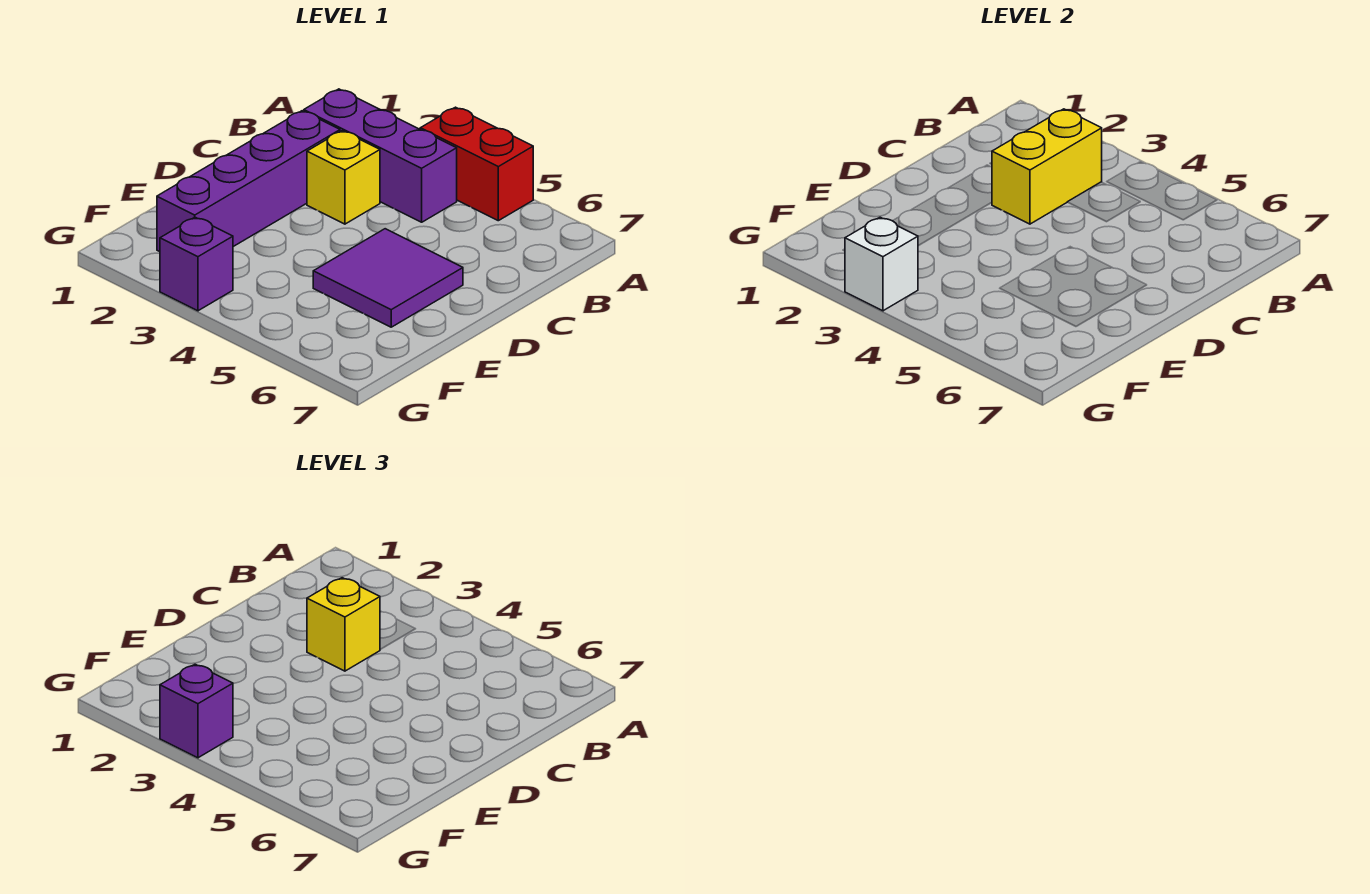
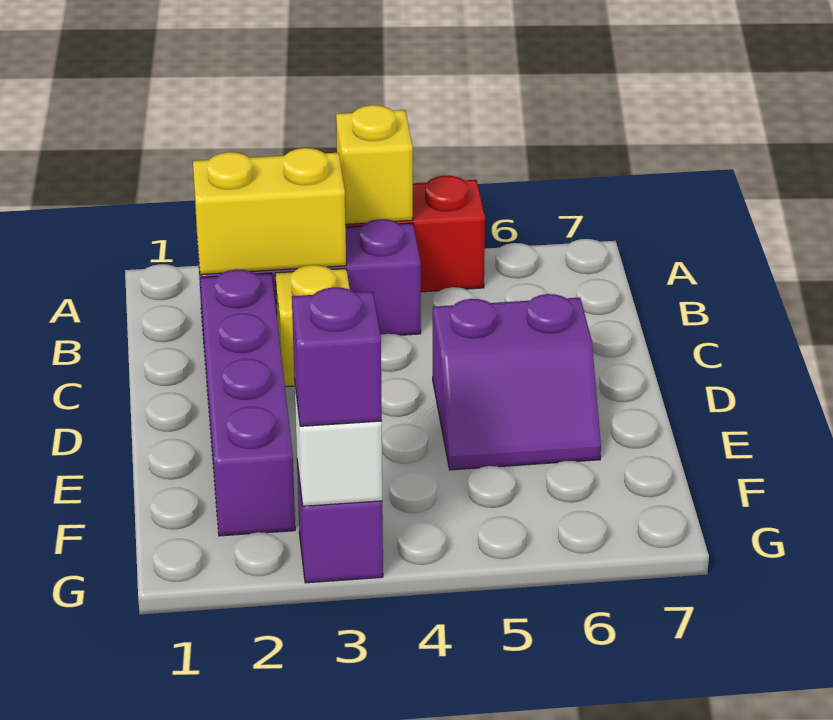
yellow brick B3:C3 level 2 -> yellow brick B2:B3 level 2
yellow brick C3 level 3 -> yellow brick A4 level 2
purple tile D5:E6 level 1 -> purple slope D5:E6 level 1 top D

